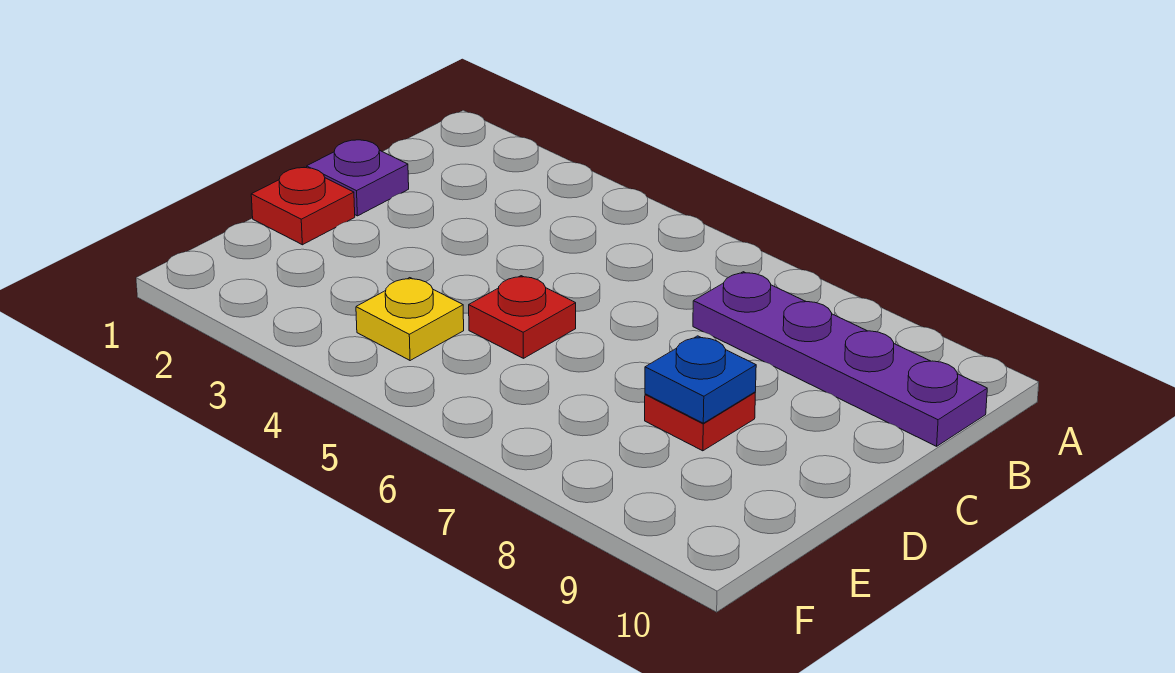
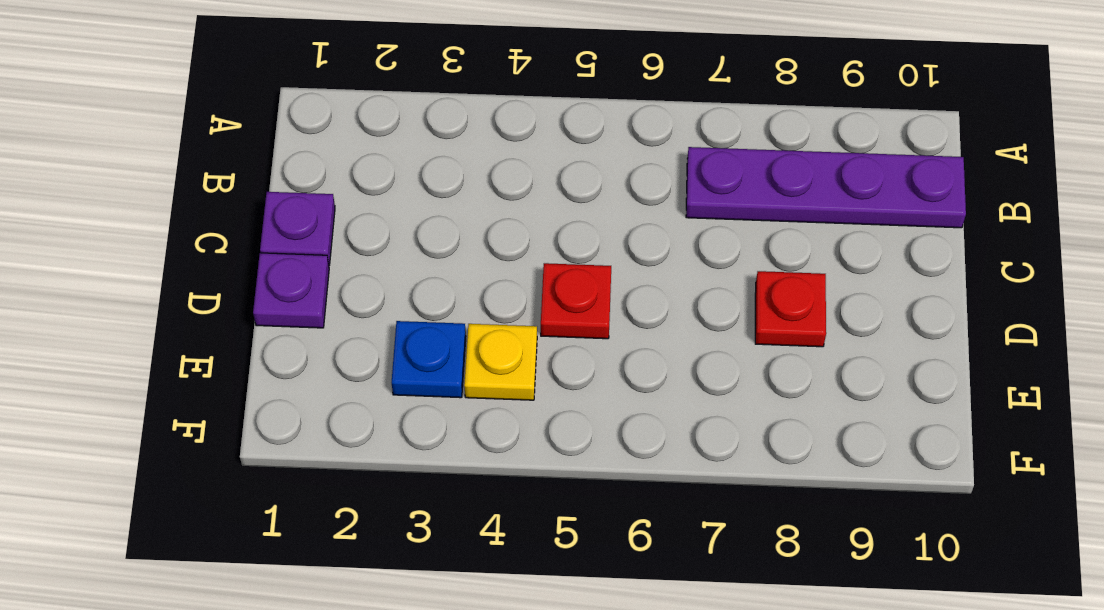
red plate D1 level 1 -> purple plate D1 level 1
blue plate D8 level 2 -> blue plate E3 level 1

